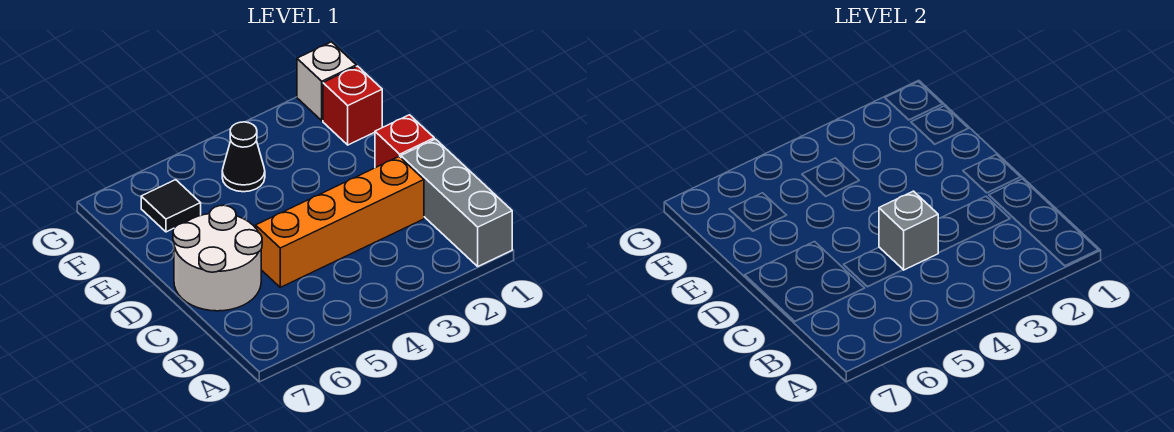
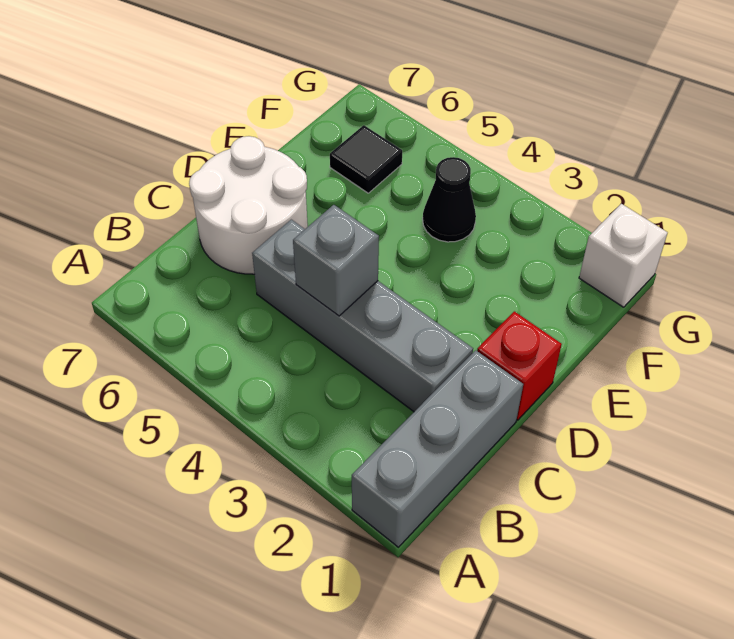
orange brick C2:C5 level 1 -> grey brick C2:C5 level 1
red brick F1 level 1 -> none

